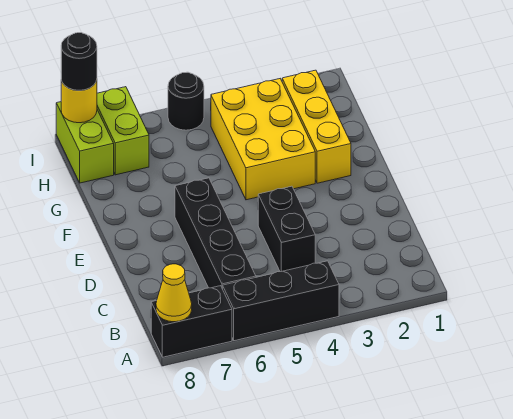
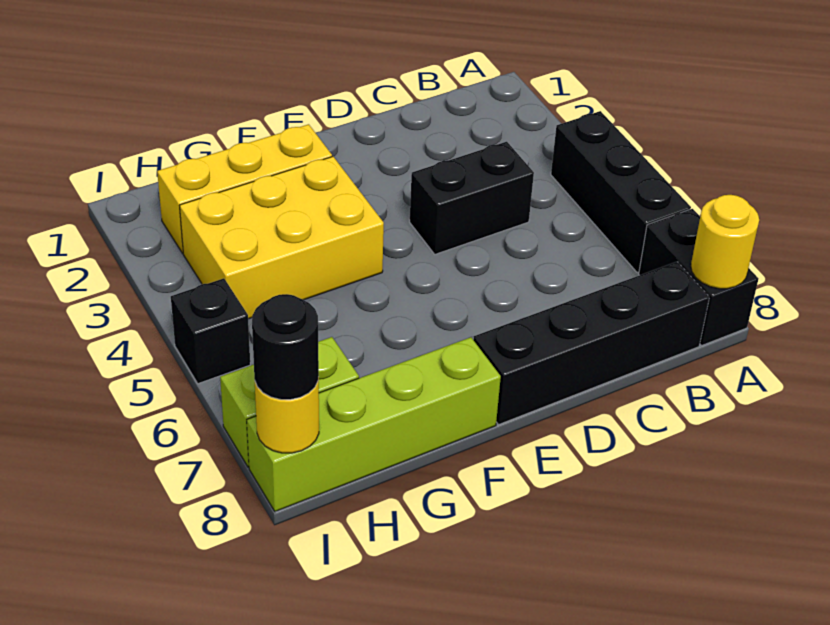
yellow cone A8 level 2 -> yellow round brick A8 level 2
black brick B6:E6 level 1 -> black brick B8:E8 level 1
lime brick H8:I8 level 1 -> lime brick F8:I8 level 1
black round brick I5 level 1 -> black brick I5 level 1

